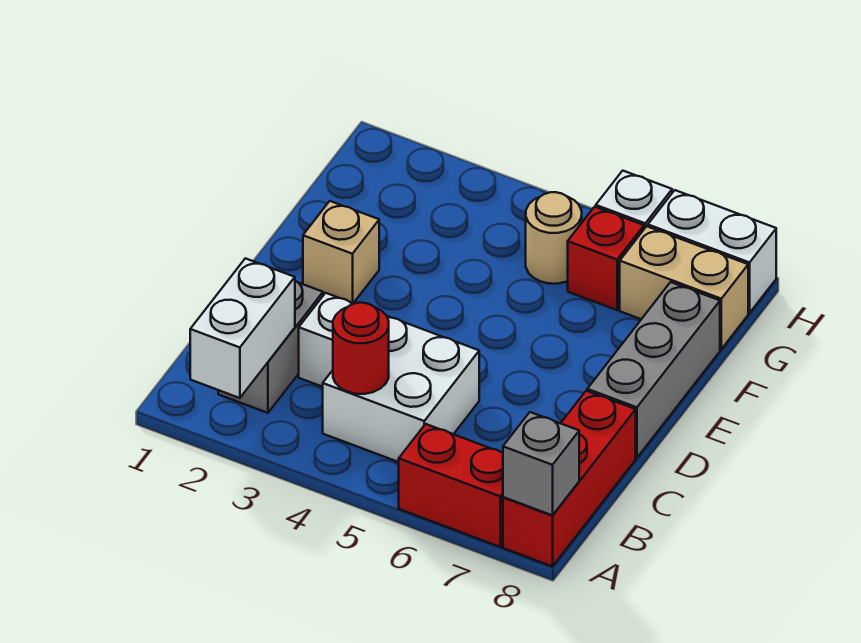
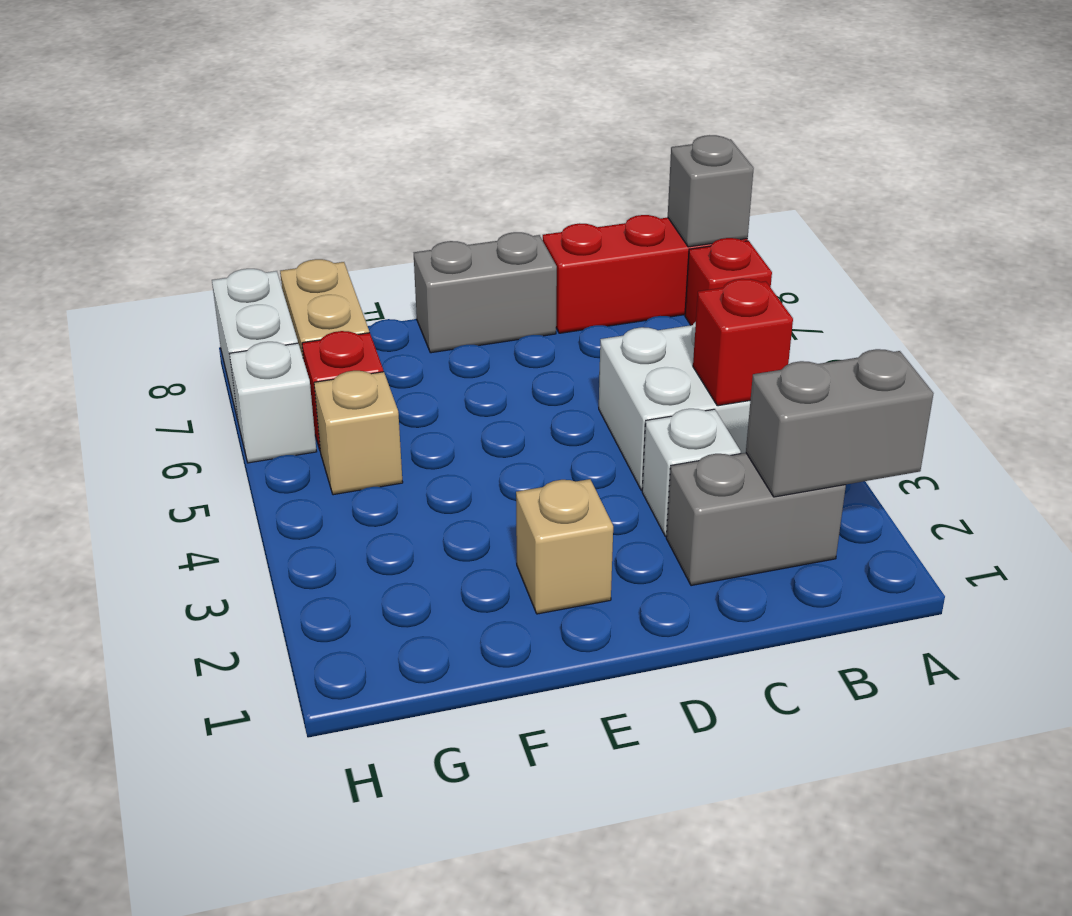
white brick A2:B2 level 2 -> grey brick A2:B2 level 2
red brick A6:A7 level 1 -> red brick A7 level 1
red round brick B4 level 2 -> red brick B4 level 2
grey brick D8:F8 level 1 -> grey brick D8:E8 level 1
tan round brick G5 level 1 -> tan brick G5 level 1

